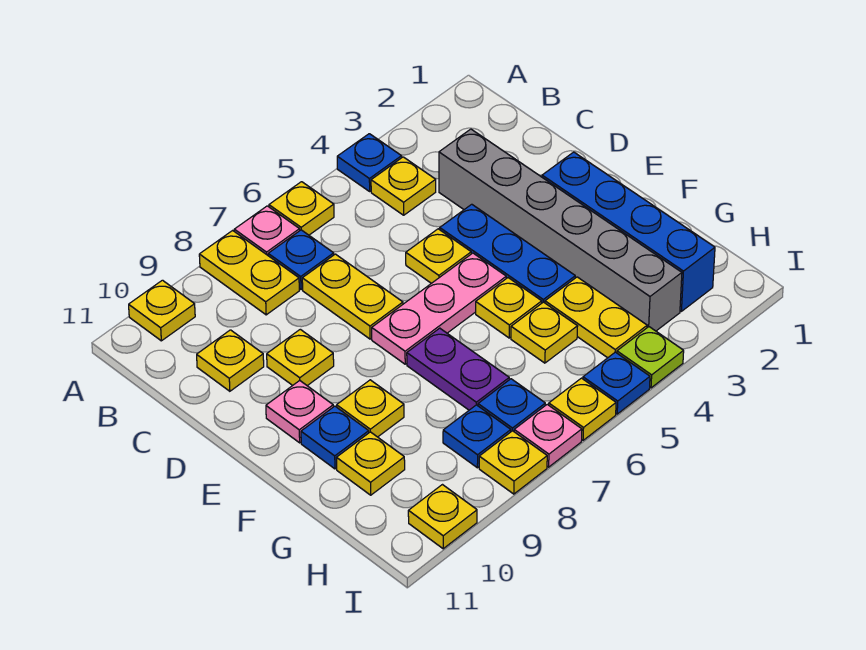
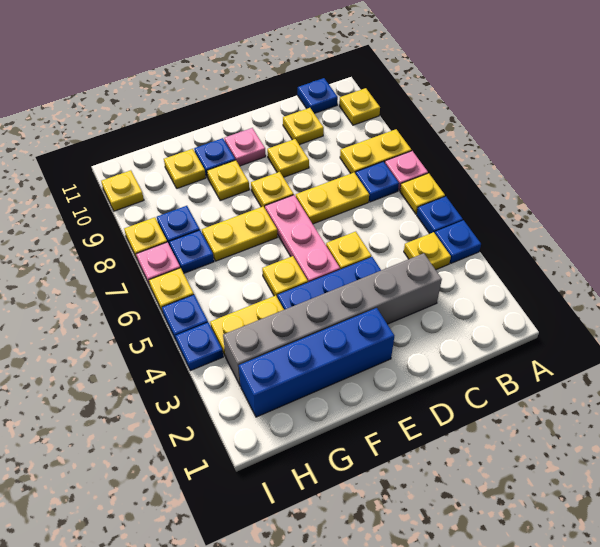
none -> blue plate A5 level 1
none -> blue plate B11 level 1
purple plate F7:G7 level 1 -> yellow plate F7:G7 level 1
yellow plate G5 level 1 -> yellow plate E8 level 1
lime plate I4 level 1 -> blue plate I4 level 1

